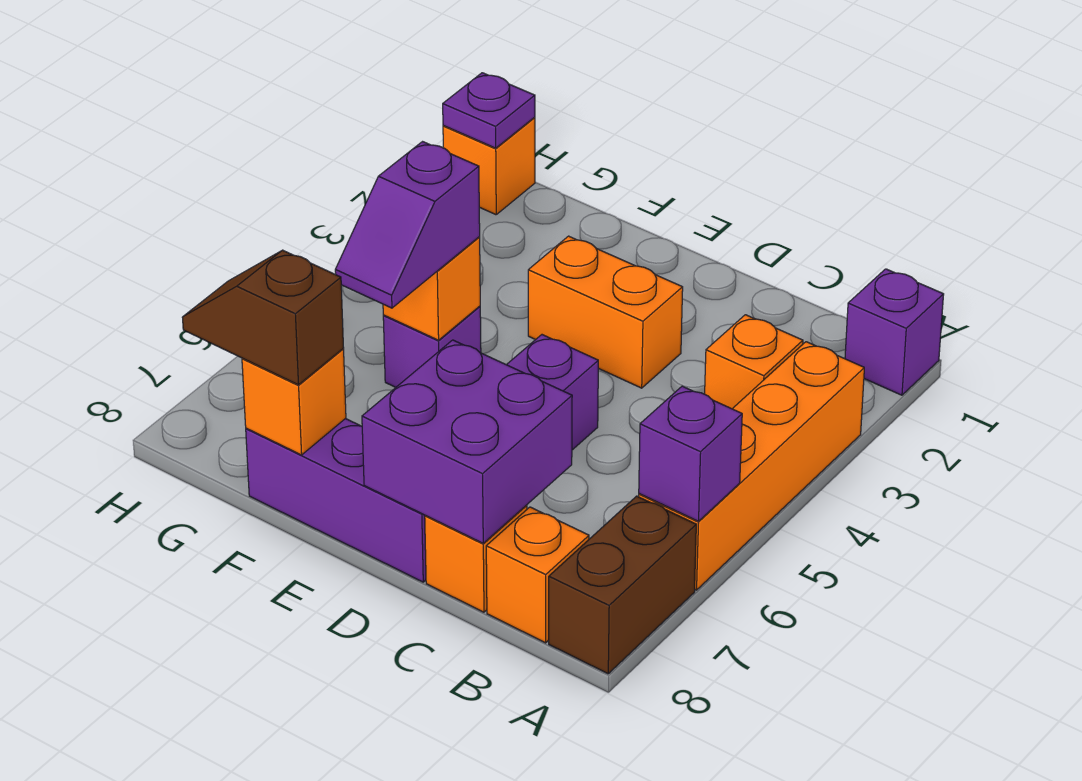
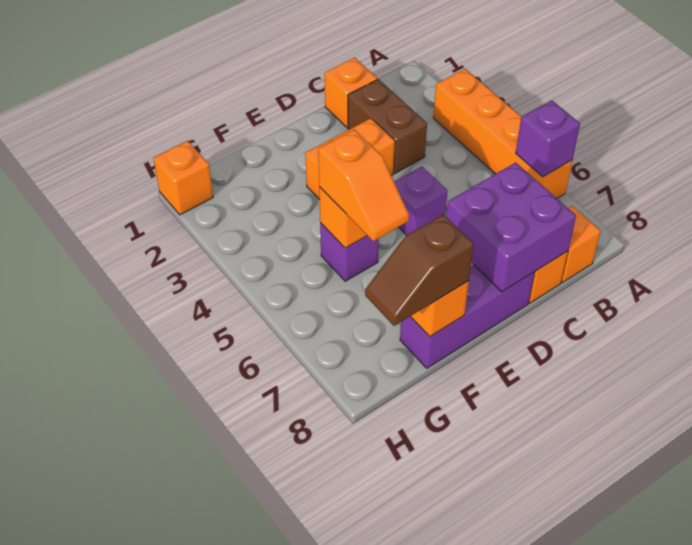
purple brick A1 level 1 -> none
brown brick A7:A8 level 1 -> brown brick C2:C3 level 1
orange brick B3 level 1 -> orange brick C1 level 1
purple slope F5:F6 level 3 top 5 -> orange slope F5:F6 level 3 top 5
purple plate H1 level 2 -> none

